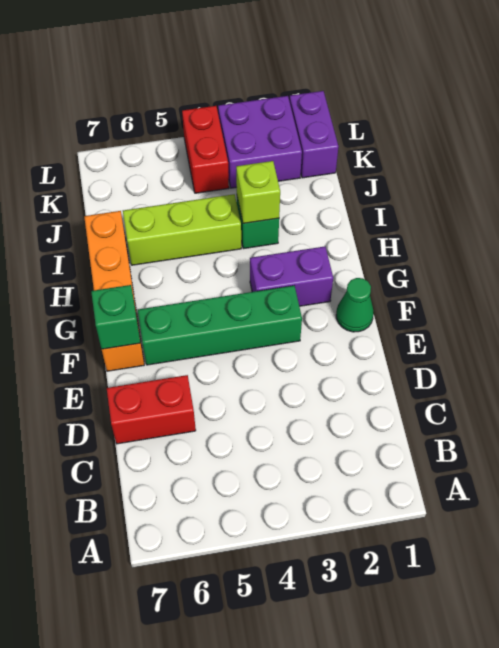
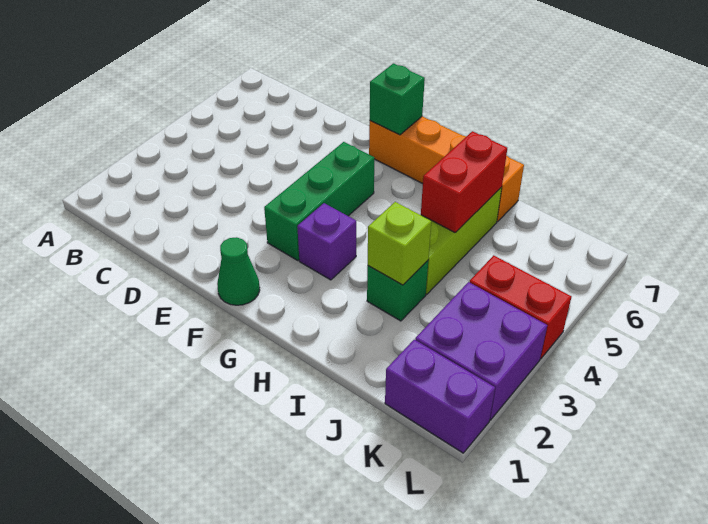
red brick D6:D7 level 1 -> red brick I5:I6 level 2
green brick F3:F6 level 1 -> green brick F3:F5 level 1
purple brick G2:G3 level 1 -> purple brick G3 level 1

